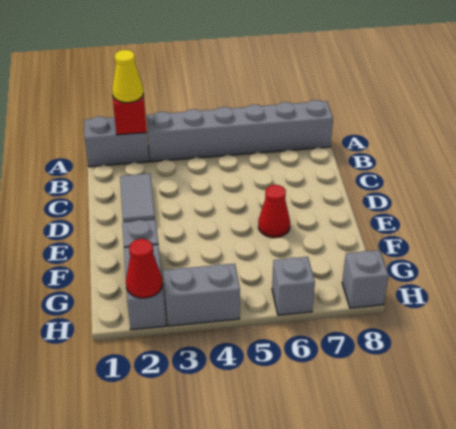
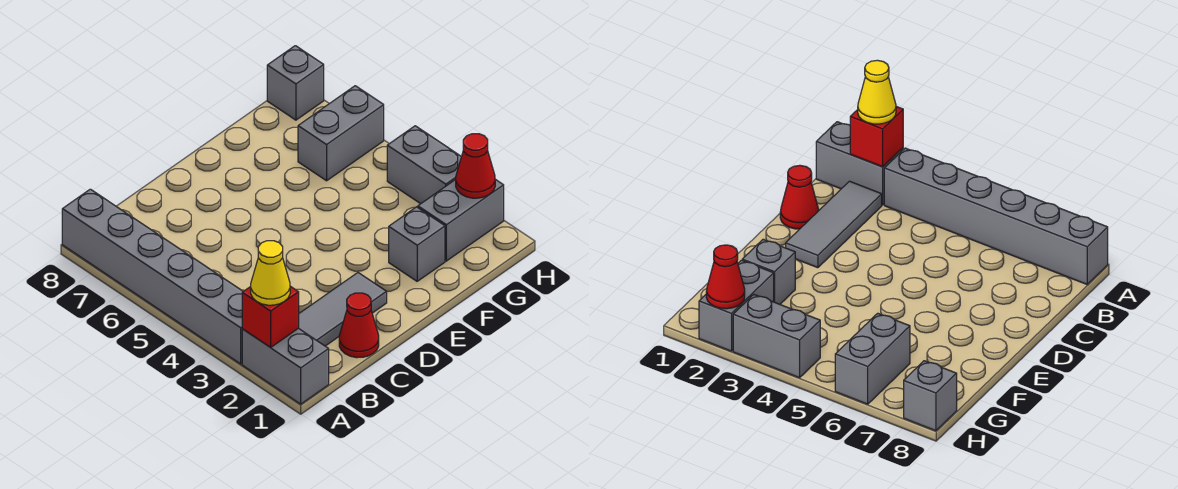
grey tile C2:D2 level 1 -> grey tile B2:D2 level 1
red cone E6 level 1 -> red cone C1 level 1
grey brick H6 level 1 -> grey brick G6:H6 level 1

